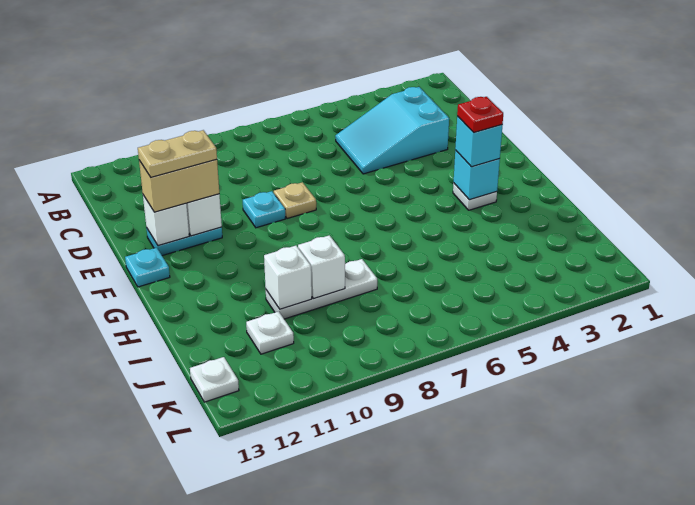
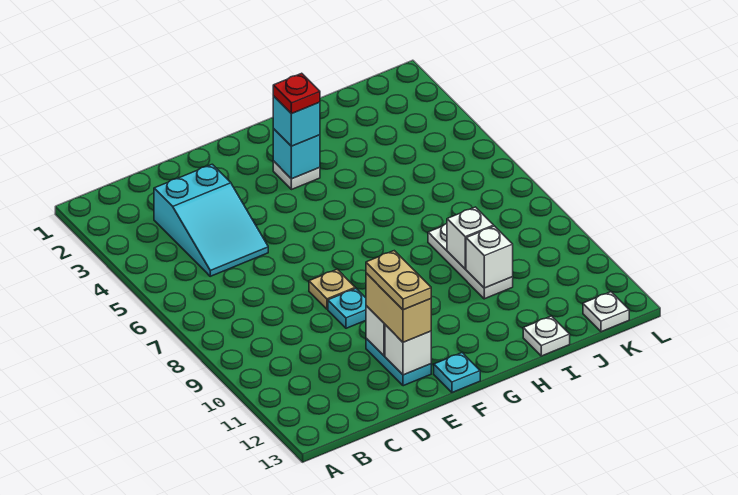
white plate J11 level 1 -> white plate I13 level 1

